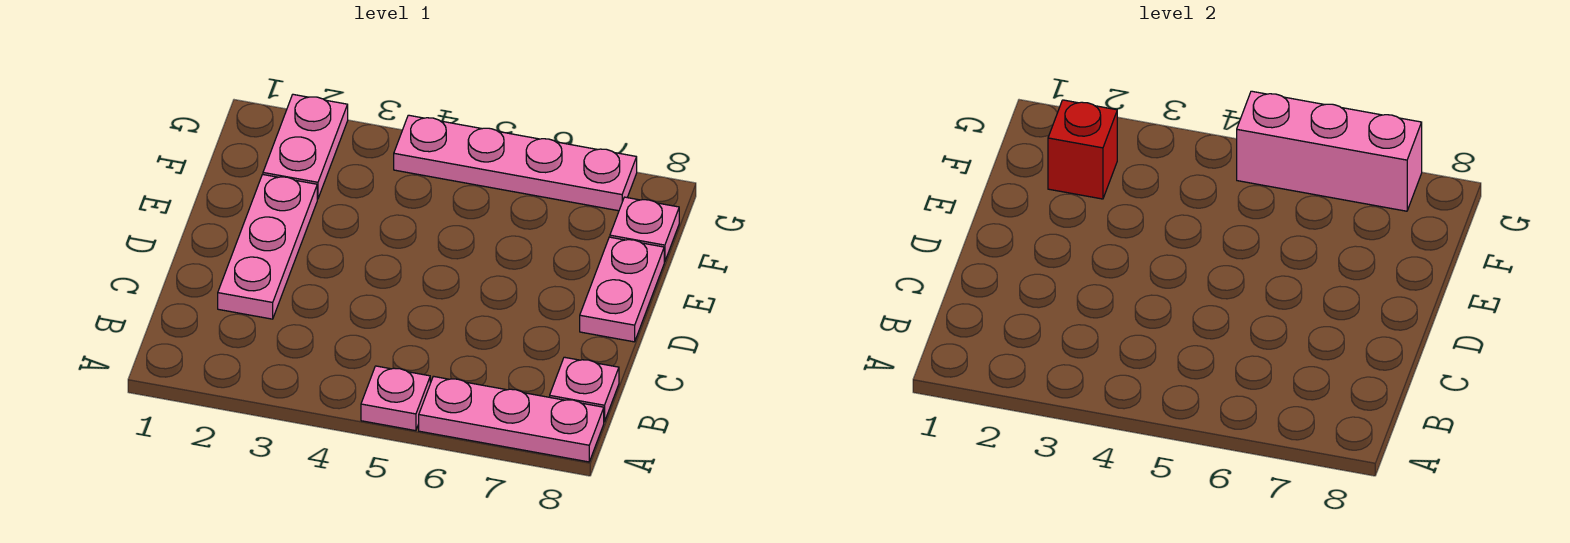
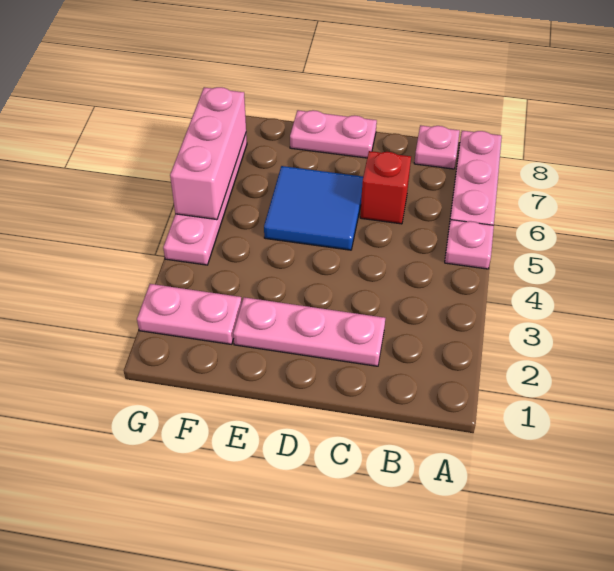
none -> blue tile D5:E6 level 1
red brick F2 level 2 -> red brick C6 level 1
pink plate F8 level 1 -> none

